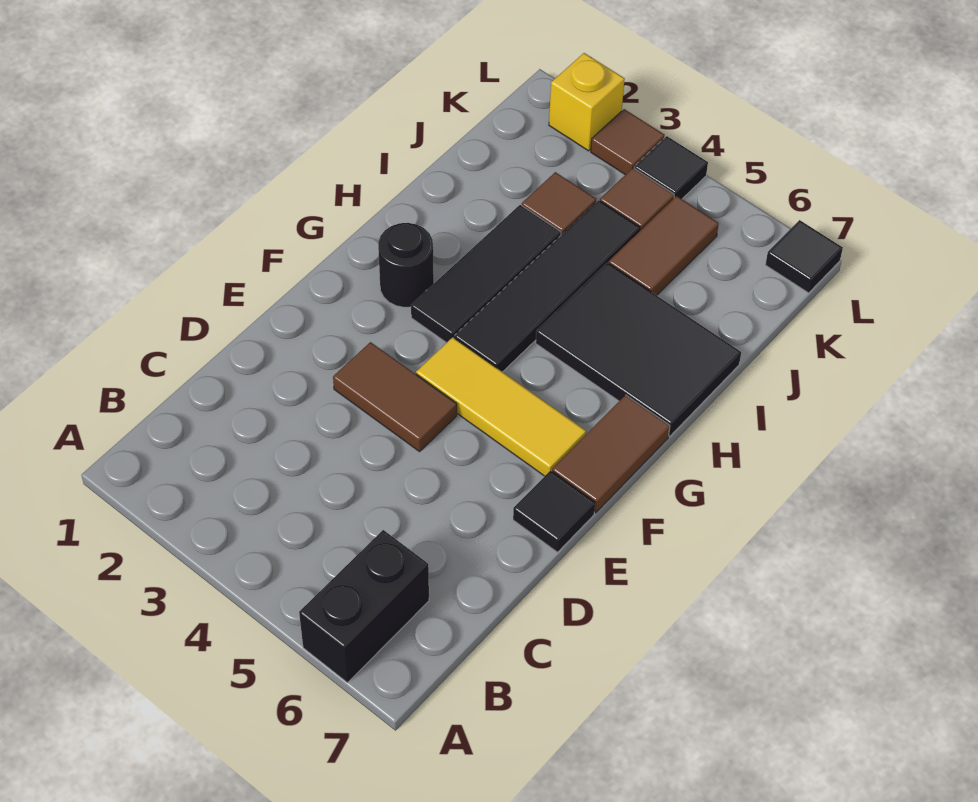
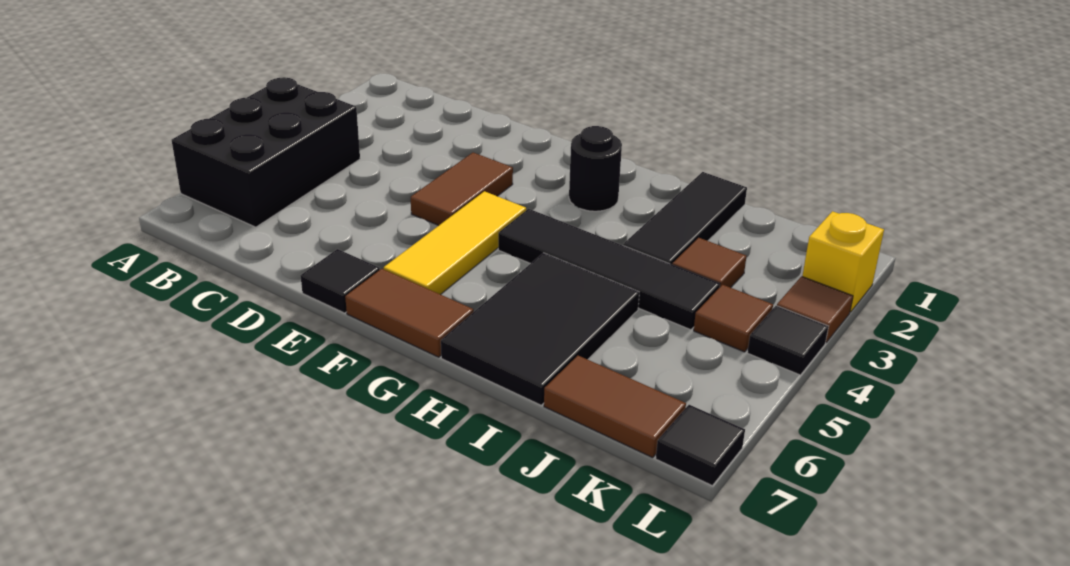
black brick A6:B6 level 1 -> black brick A4:B6 level 1
black tile G3:I3 level 1 -> black tile I1:I3 level 1
brown tile J5:K5 level 1 -> brown tile J7:K7 level 1

